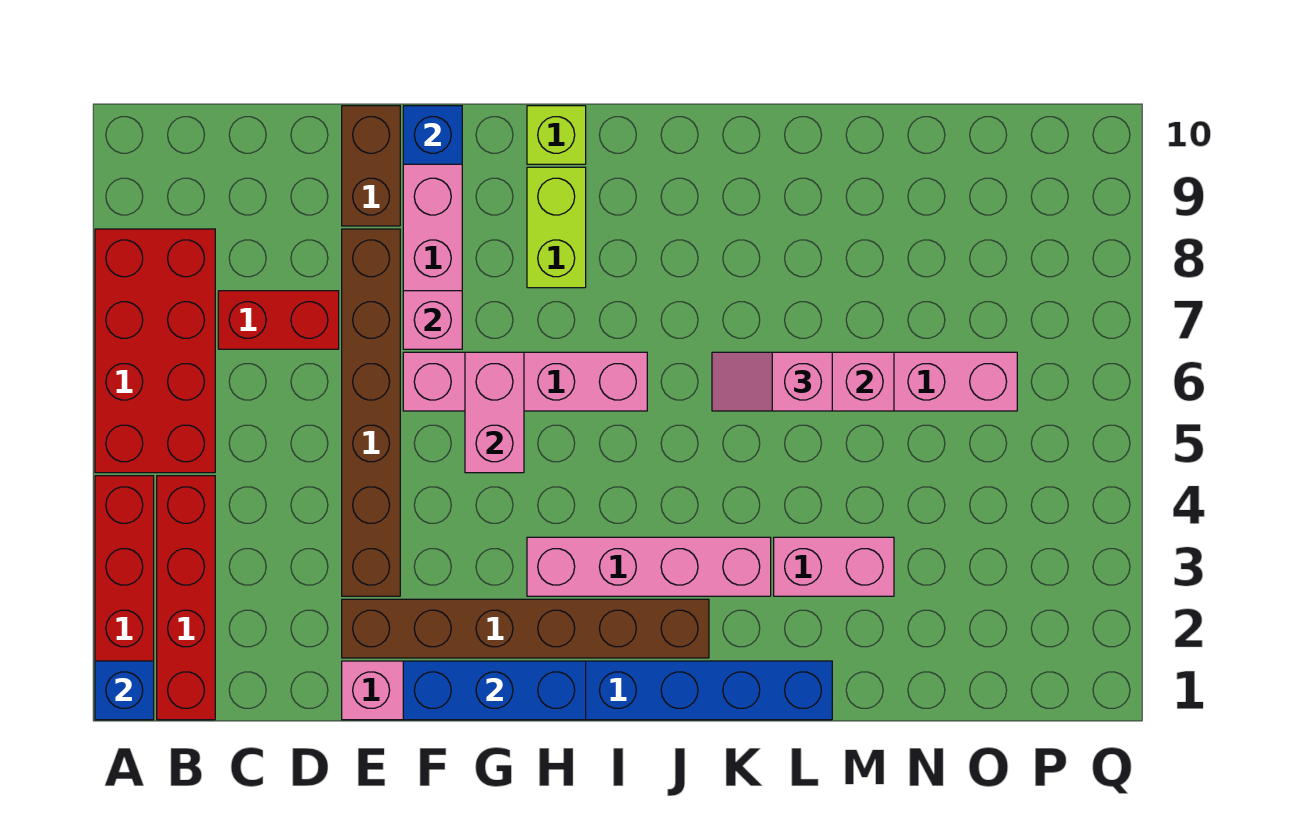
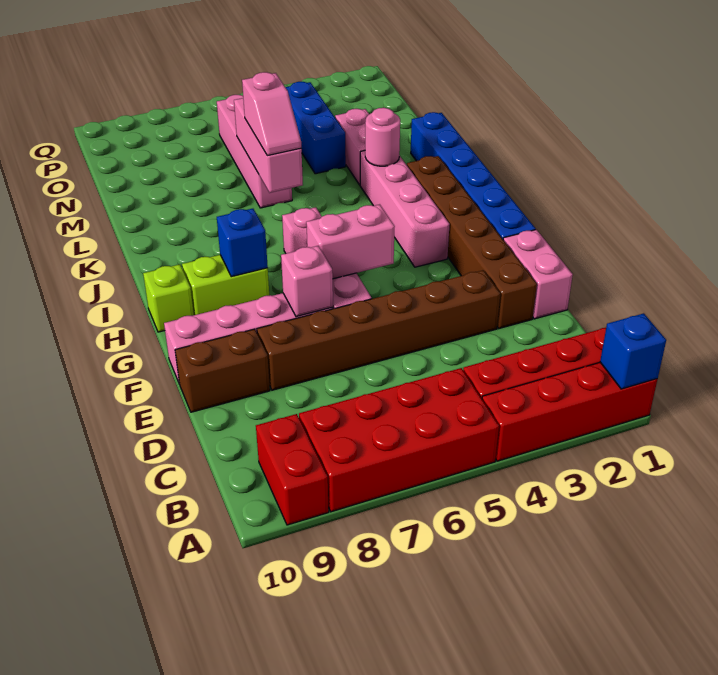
red brick C7:D7 level 1 -> red brick A9:B9 level 1
blue brick F1:H1 level 2 -> blue brick M4:O4 level 1
blue brick F10 level 2 -> blue brick H8 level 2
none -> pink round brick K3 level 2

